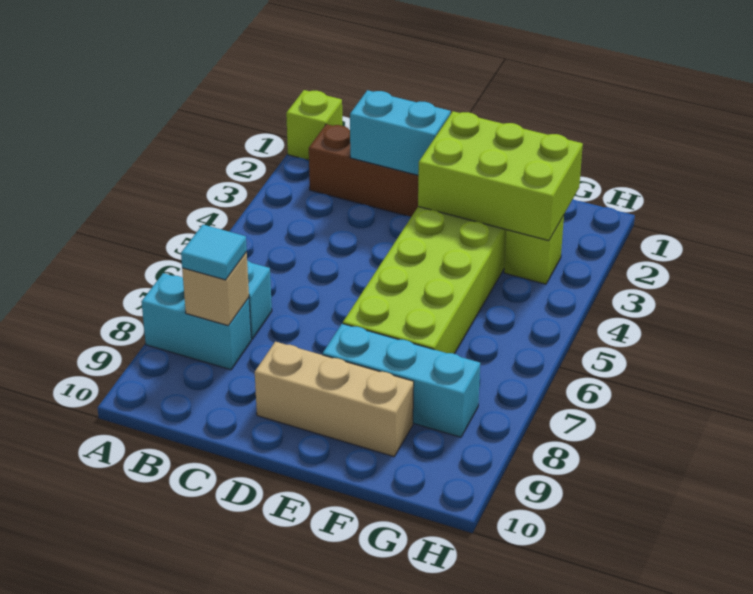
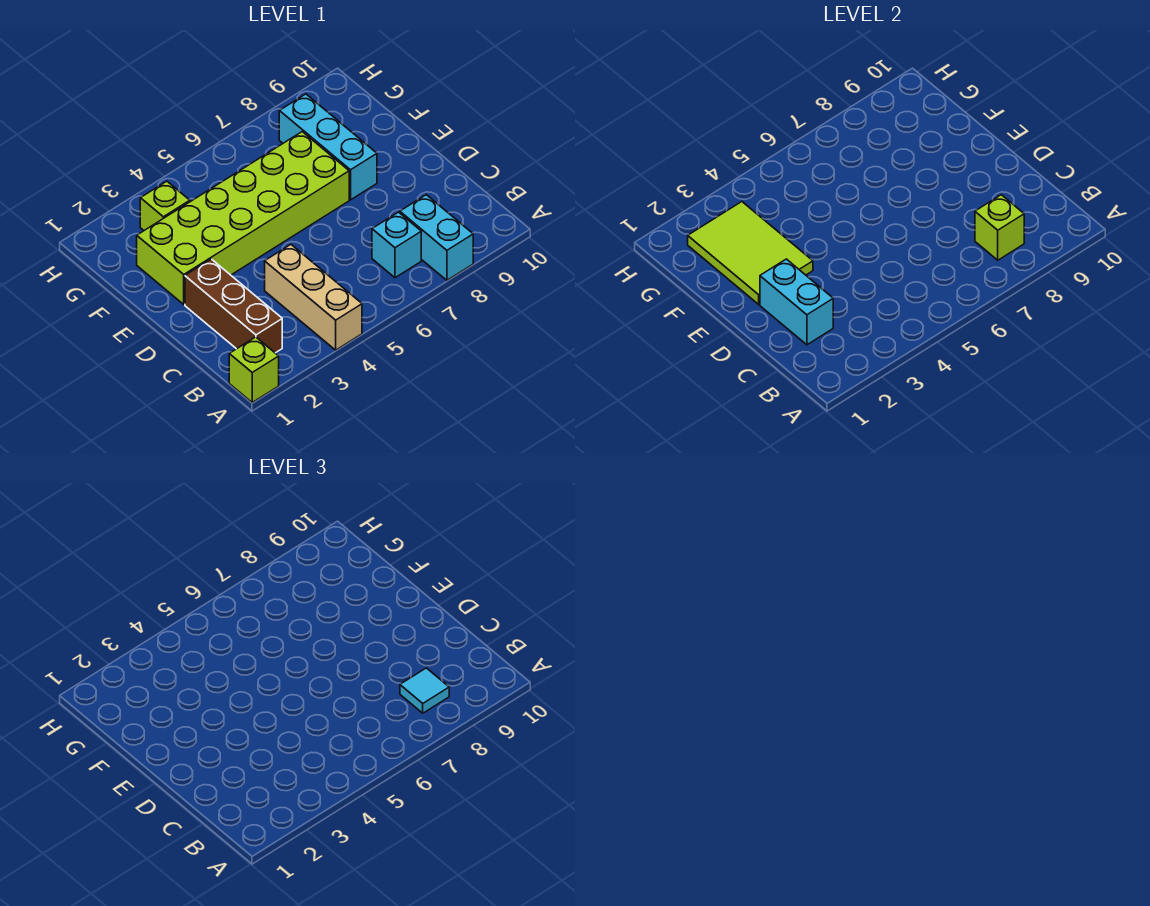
tan brick B8 level 2 -> lime brick B8 level 2
tan brick D9:F9 level 1 -> tan brick A4:C4 level 1
lime brick E2:G3 level 2 -> lime tile E2:G3 level 2

